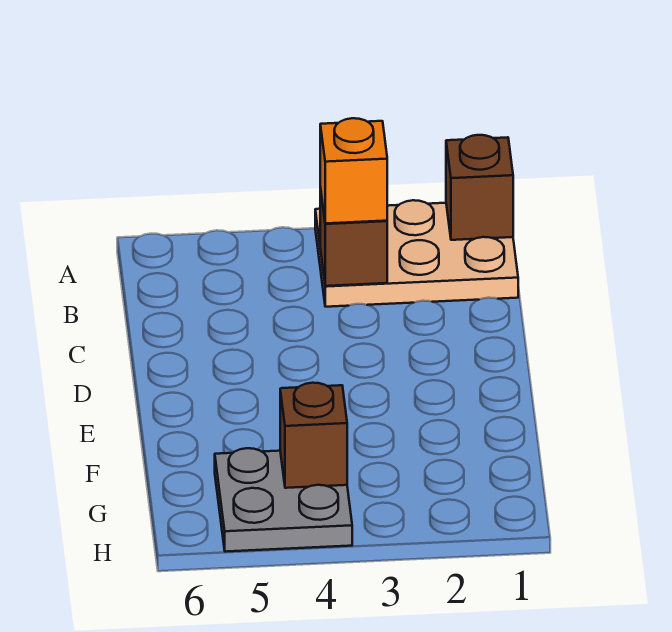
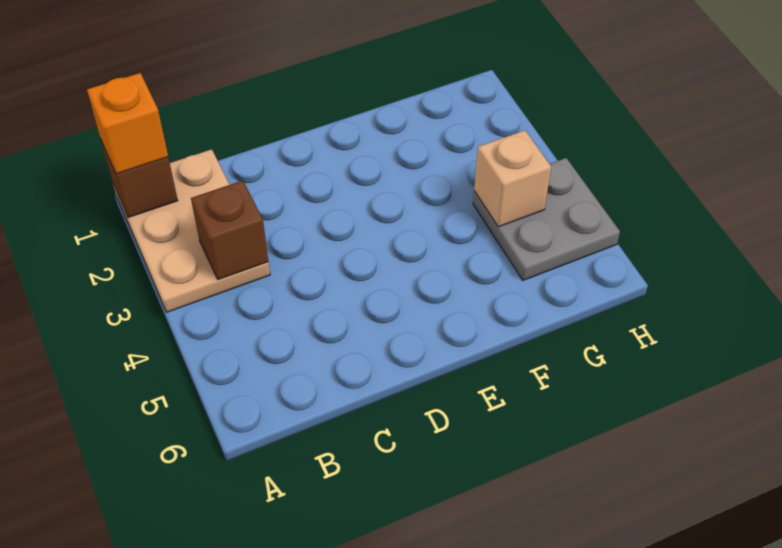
orange brick B3 level 3 -> orange brick A1 level 3
brown brick G4 level 2 -> tan brick G4 level 2

